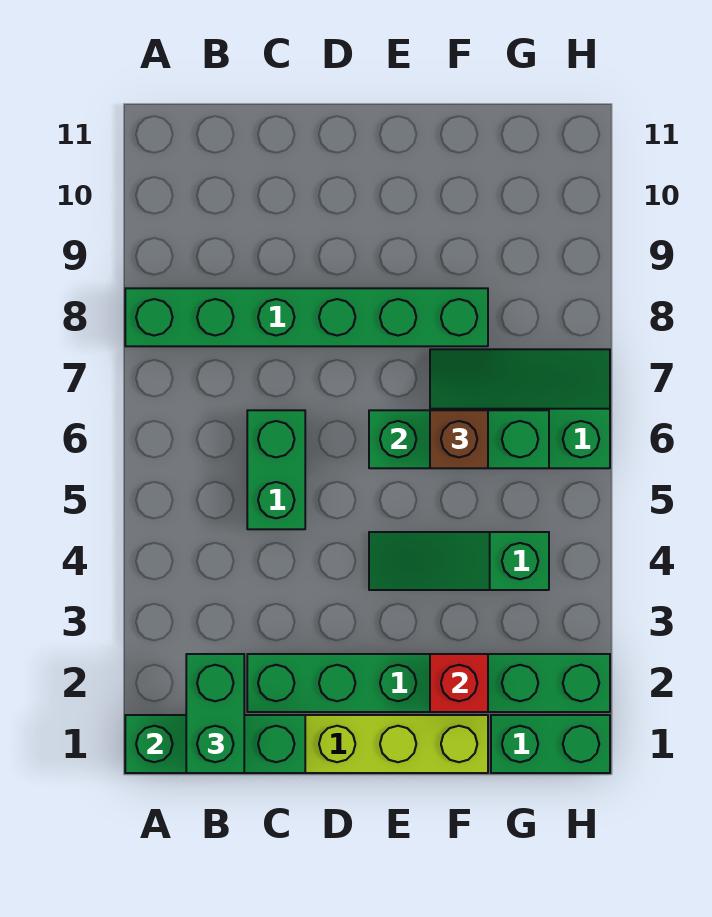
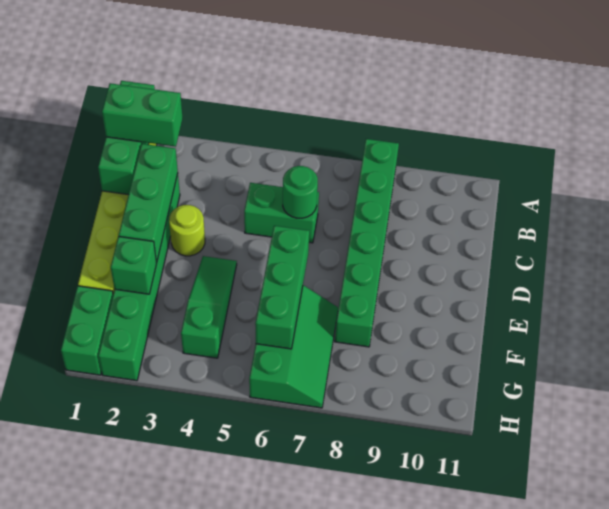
none -> green brick C2:E2 level 2
none -> green round brick C6 level 2
none -> lime round brick D3 level 1
red brick F2 level 2 -> green brick F2 level 2
brown brick F6 level 3 -> none

